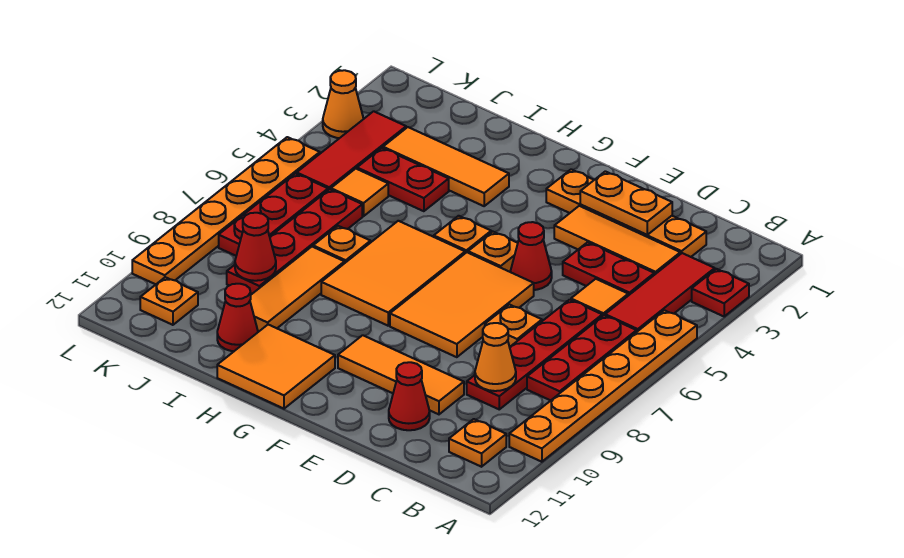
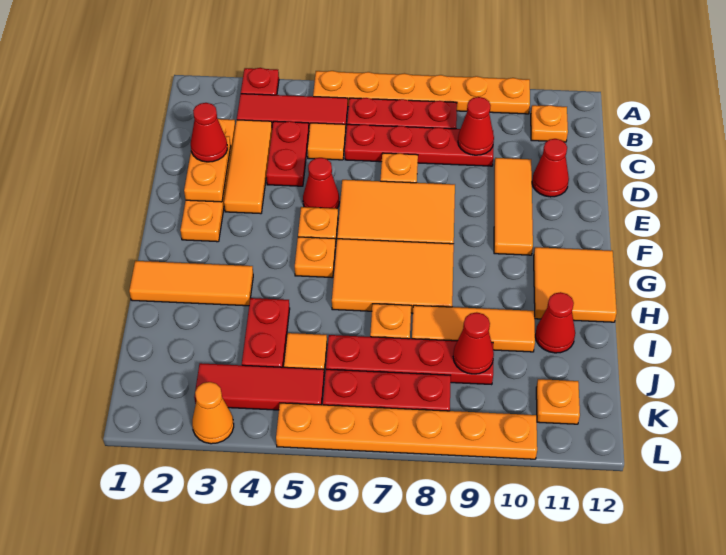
orange cone C9 level 2 -> red cone C9 level 2
none -> red cone D2 level 3
orange tile H3:J3 level 1 -> orange tile H1:H3 level 1

